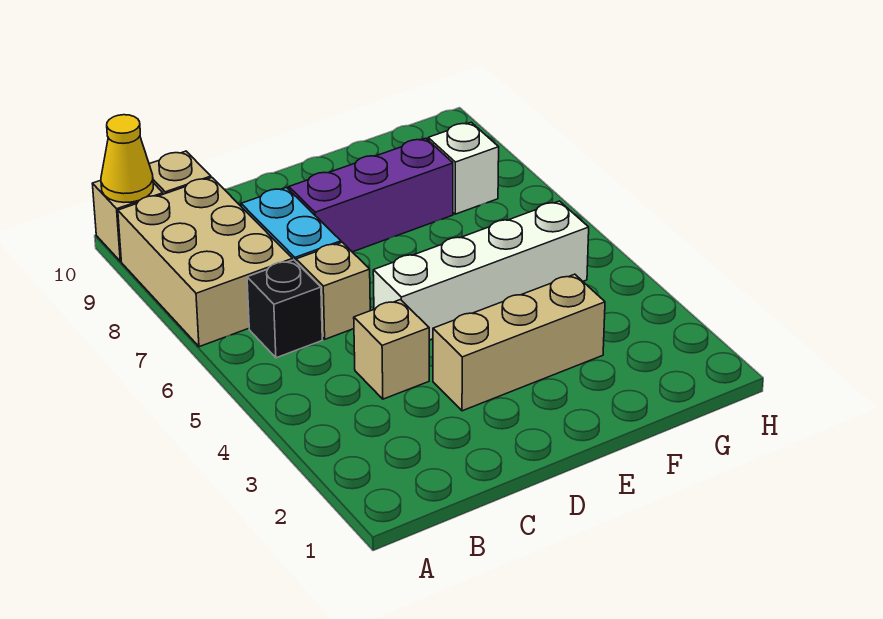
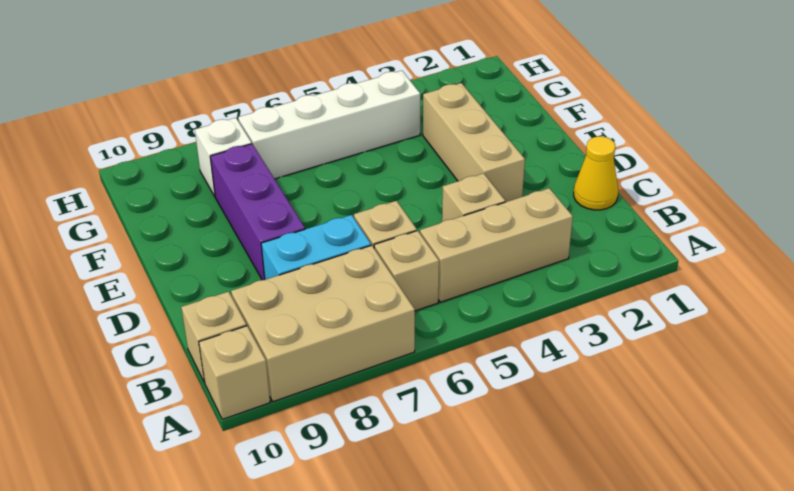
yellow cone A10 level 2 -> yellow cone C1 level 1
none -> tan brick B3:B5 level 1
black brick B6 level 1 -> tan brick B6 level 1
white brick D5:G5 level 1 -> white brick G4:G7 level 1

